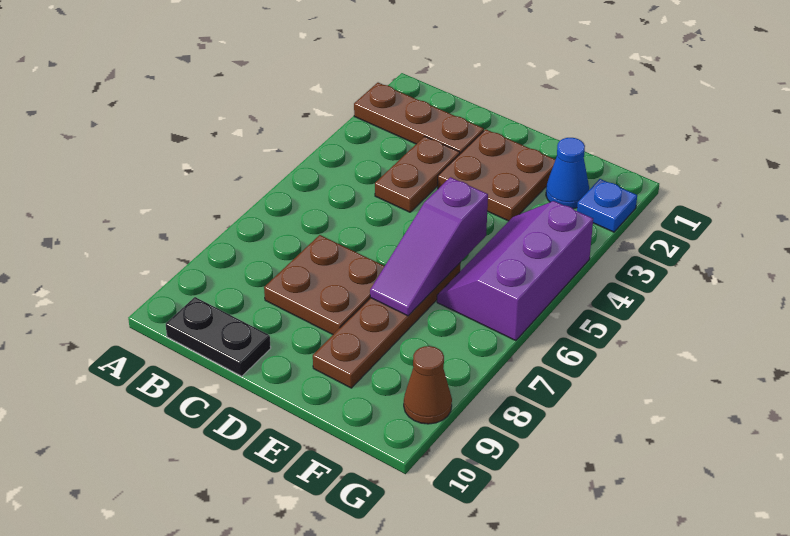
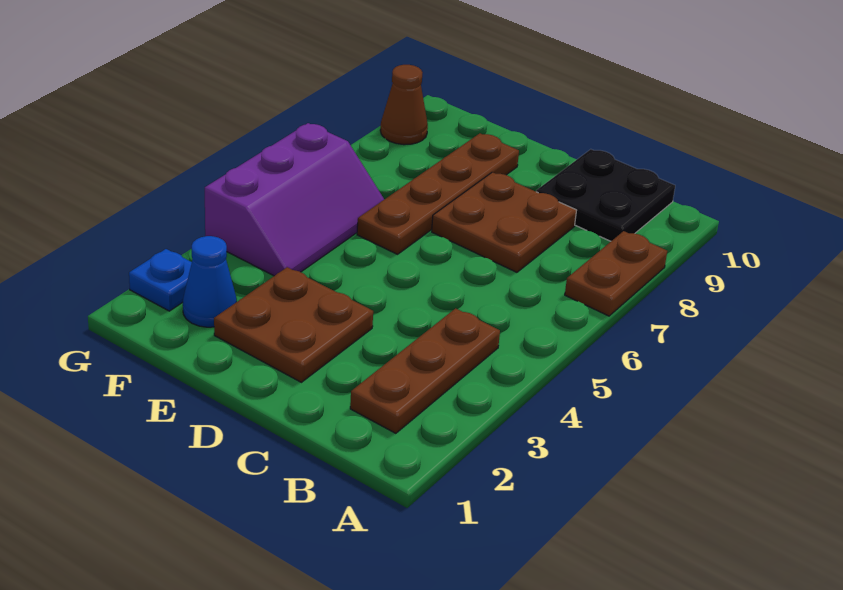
brown plate A2:C2 level 1 -> brown plate B2:B4 level 1
black plate B10:C10 level 1 -> black plate B9:C10 level 1
brown plate C3:C4 level 1 -> brown plate A7:A8 level 1
purple slope E5:E7 level 2 top 5 -> none

